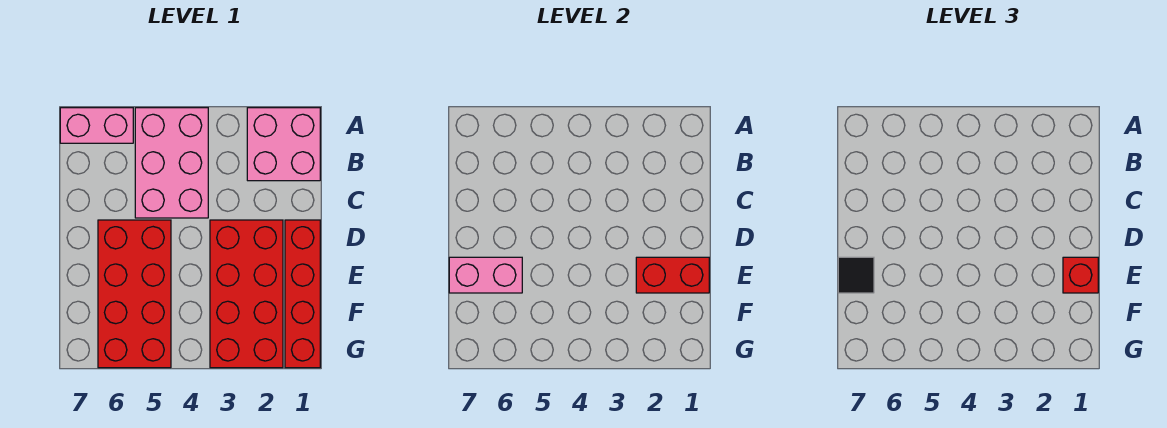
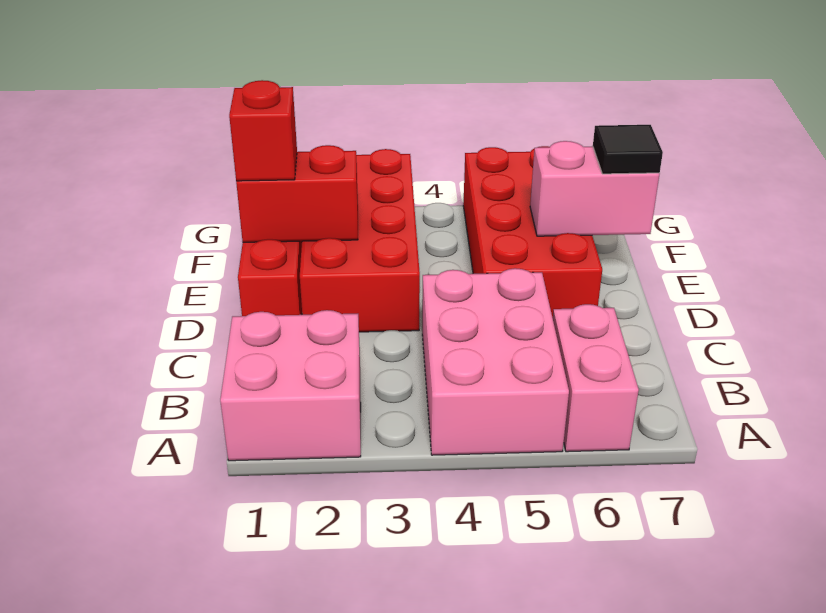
pink brick A6:A7 level 1 -> pink brick A6:B6 level 1

